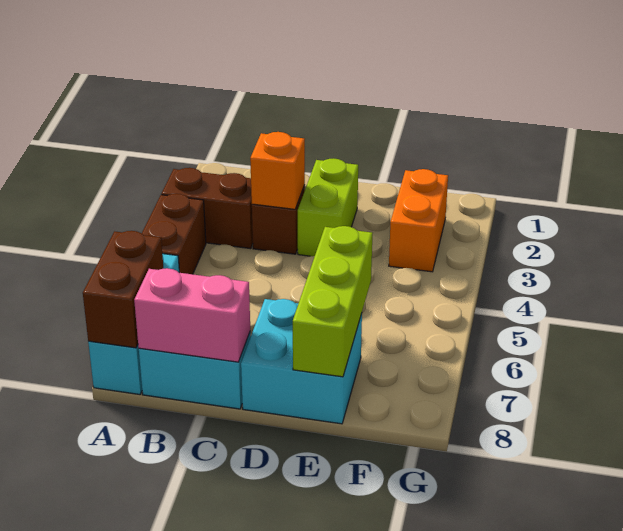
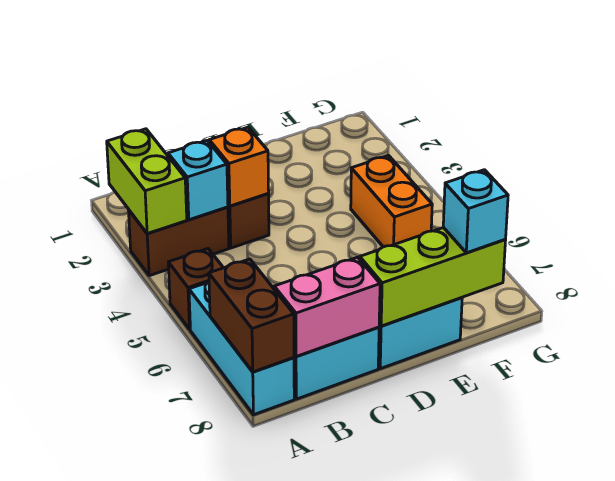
brown brick A4:A5 level 1 -> brown brick A5 level 1
none -> cyan brick B3 level 2
lime brick D2:D3 level 1 -> lime brick A2:A3 level 2
lime brick E6:E8 level 2 -> lime brick D8:F8 level 2
orange brick F2:F3 level 1 -> orange brick F4:F5 level 1
none -> cyan brick F8 level 3

